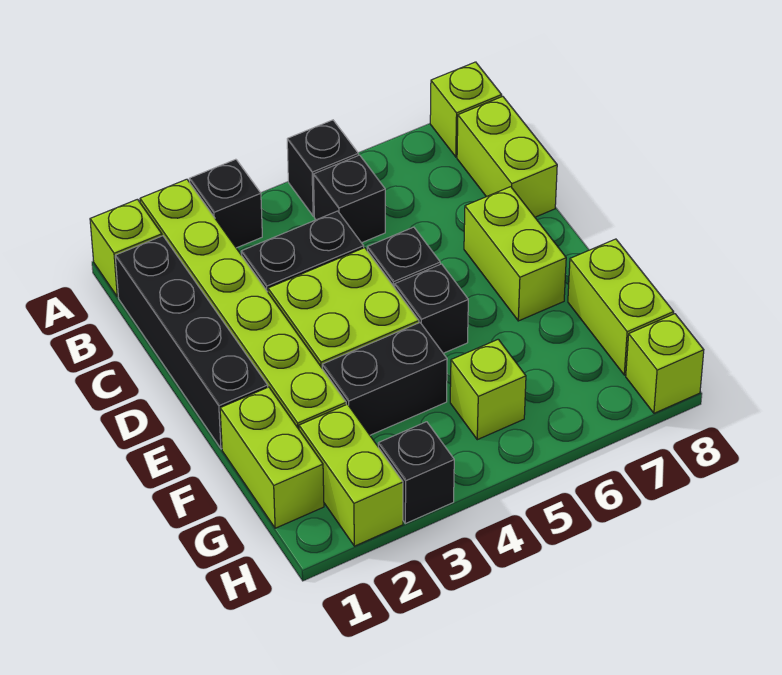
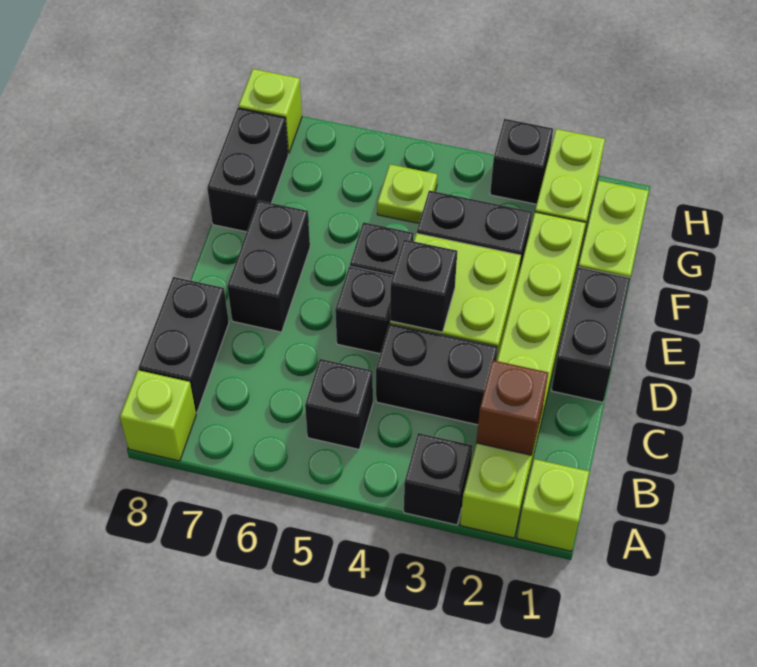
black brick A5 level 1 -> black brick D4 level 2
black brick B1:E1 level 1 -> black brick D1:E1 level 1
none -> brown brick B2 level 2
lime brick B8:C8 level 1 -> black brick B8:C8 level 1
lime brick D7:E7 level 1 -> black brick D7:E7 level 1
lime brick F8:G8 level 1 -> black brick F8:G8 level 1
lime brick G5 level 1 -> lime plate G5 level 1

